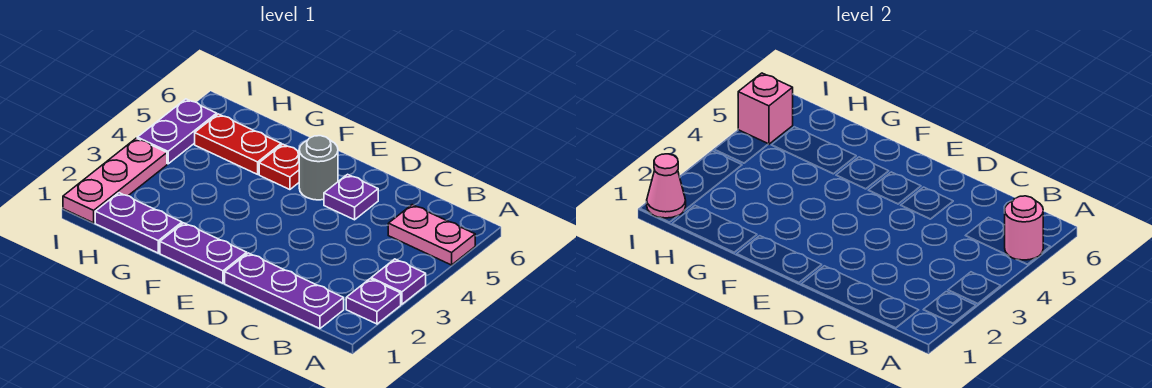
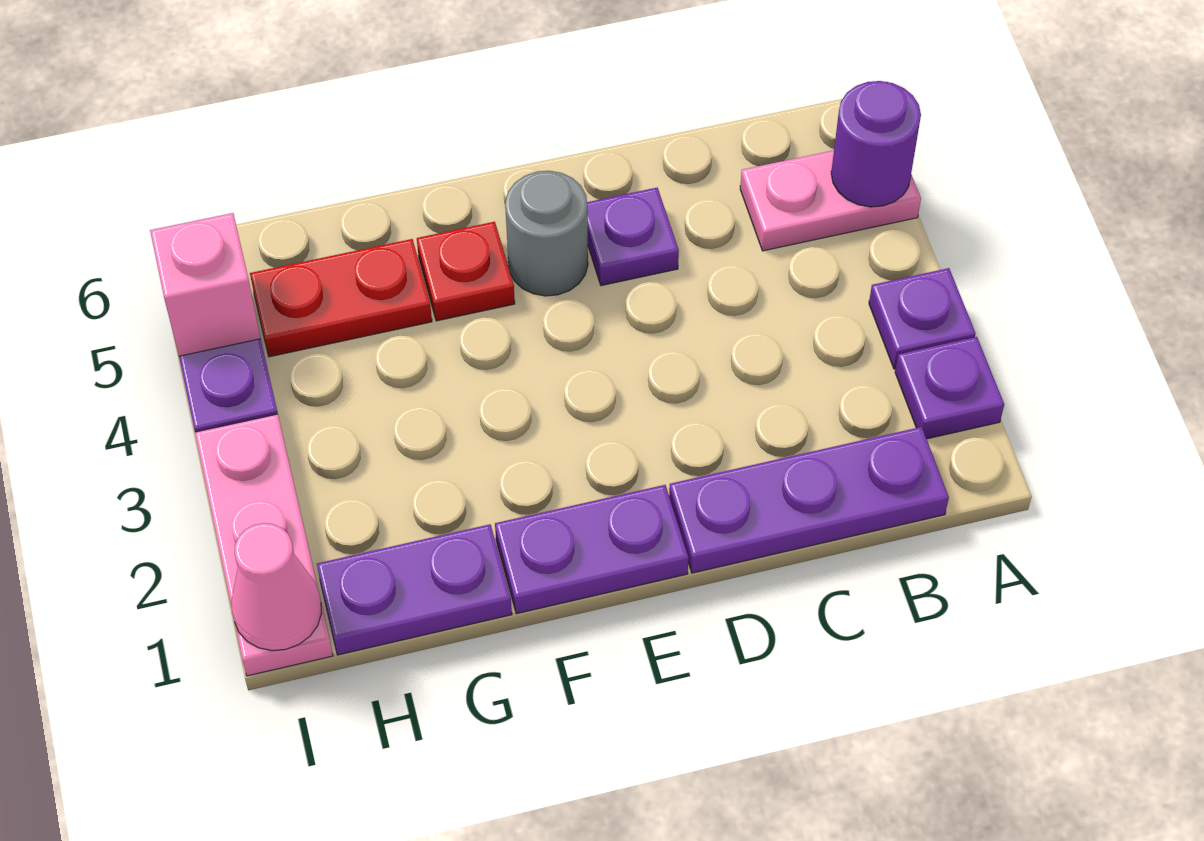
pink round brick A5 level 2 -> purple round brick A5 level 2

